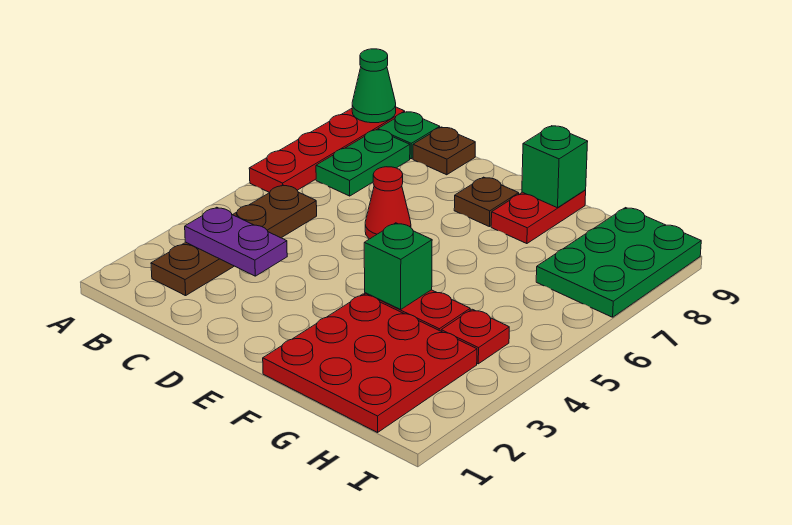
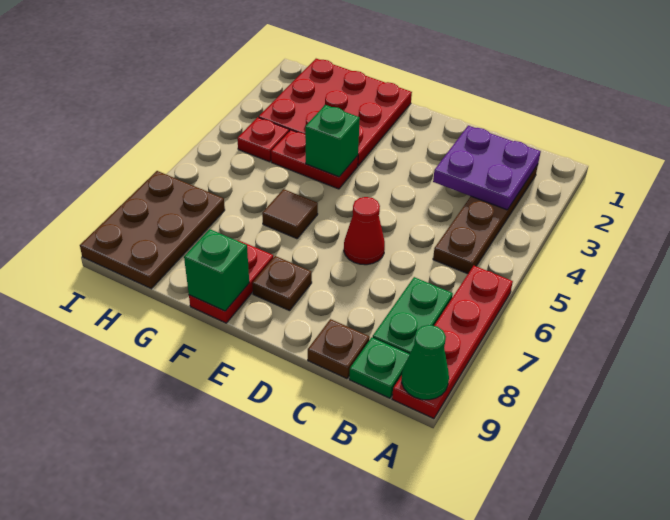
purple plate B3:C3 level 2 -> purple plate B2:C3 level 2
none -> brown tile F6 level 1
green plate H7:I9 level 1 -> brown plate H7:I9 level 1

